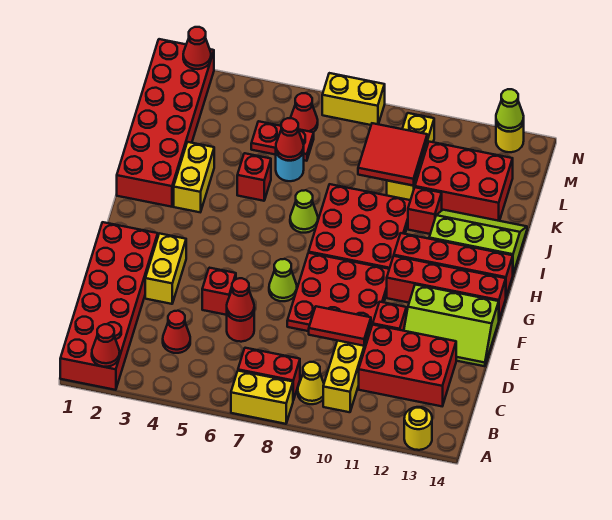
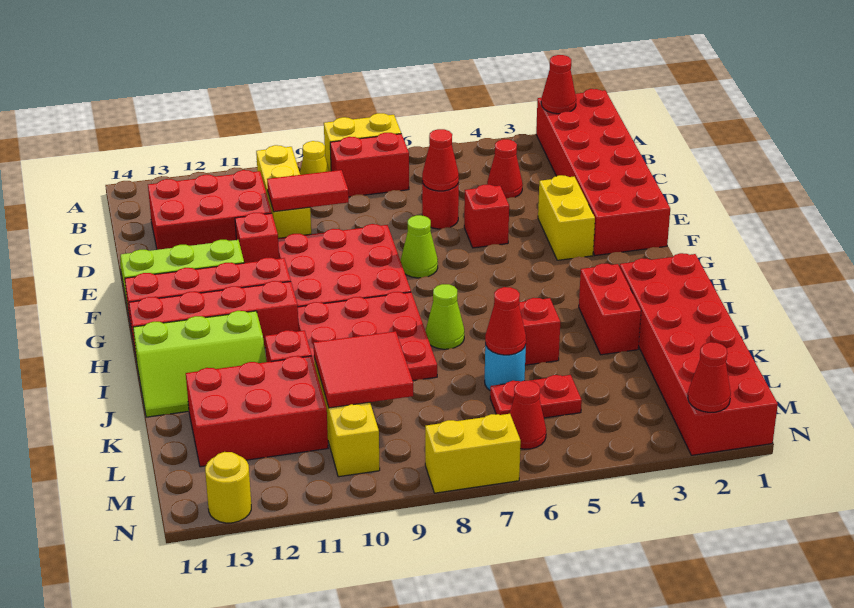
yellow round brick A13 level 1 -> none
yellow brick I3:J3 level 1 -> red brick I3:J3 level 1
lime cone N13 level 2 -> none

